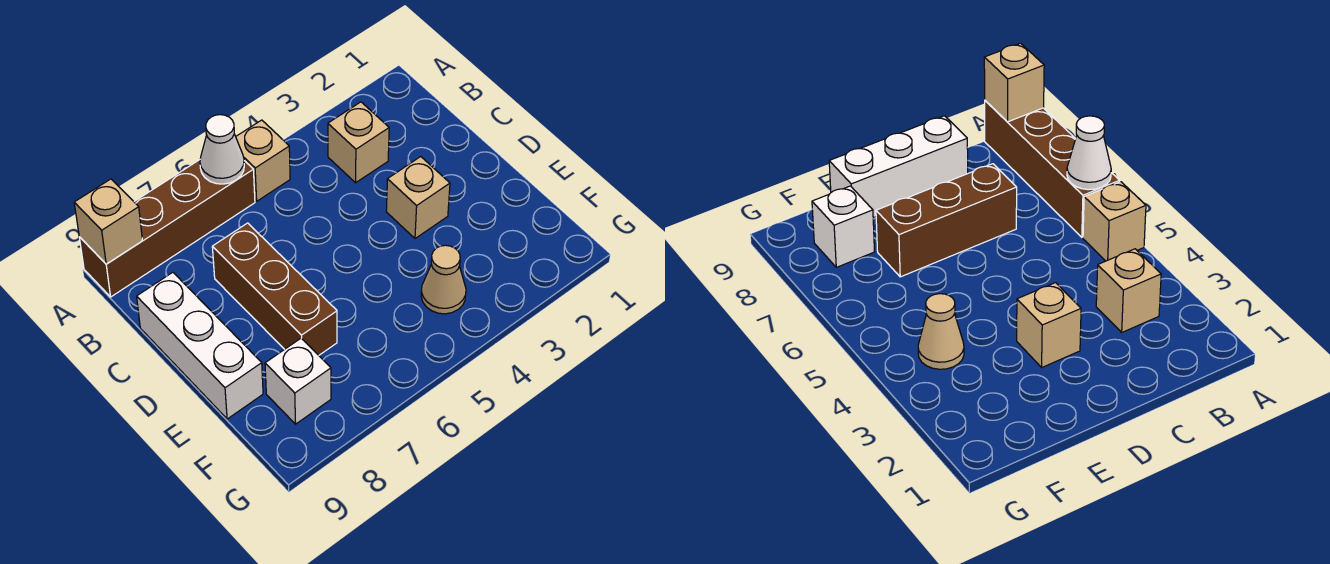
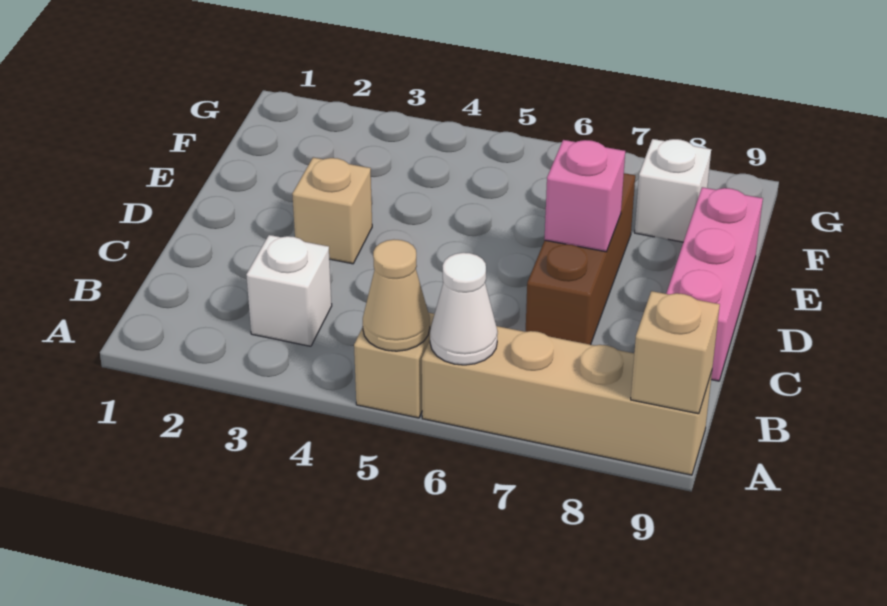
brown brick A6:A9 level 1 -> tan brick A6:A9 level 1
tan brick B3 level 1 -> white brick B3 level 1
white brick C9:E9 level 1 -> pink brick C9:E9 level 1
none -> pink brick D7 level 2
tan cone F4 level 1 -> tan cone A5 level 2

